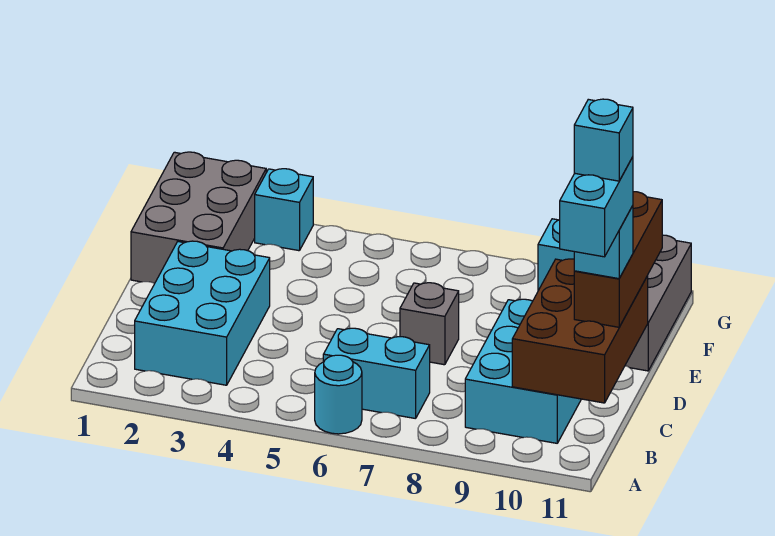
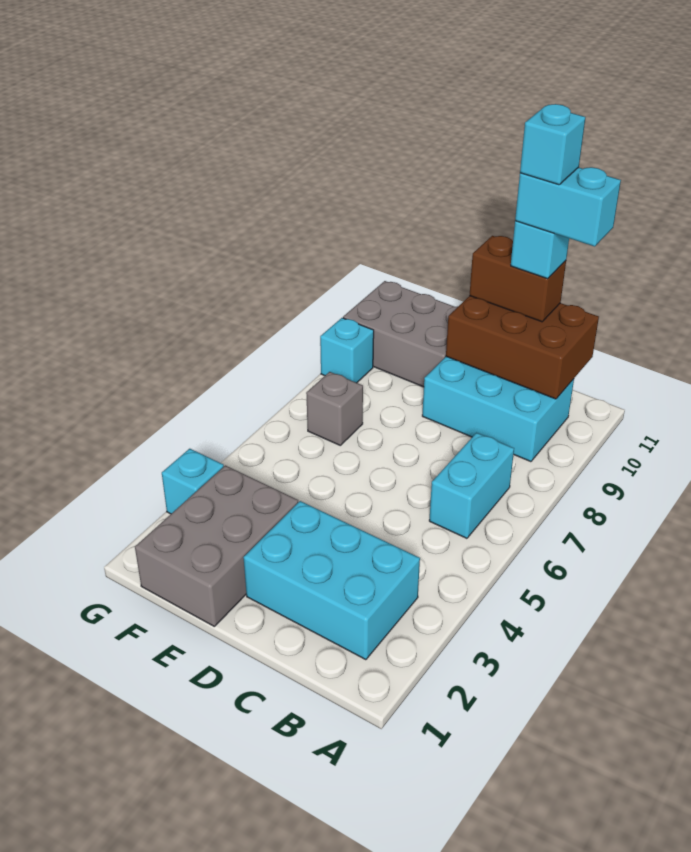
cyan round brick A6 level 1 -> none
brown brick C11:E11 level 3 -> brown brick C11:D11 level 3
grey brick D7 level 1 -> grey brick F7 level 1
grey brick E1:G2 level 1 -> grey brick E1:F3 level 1

